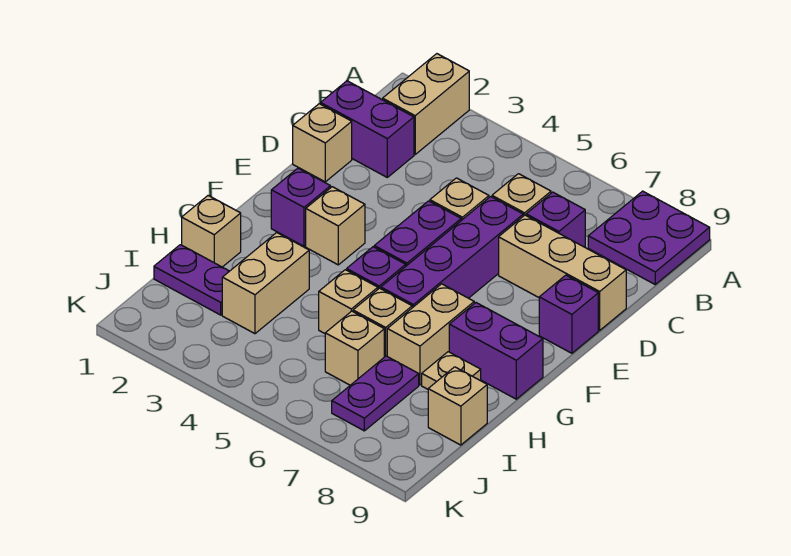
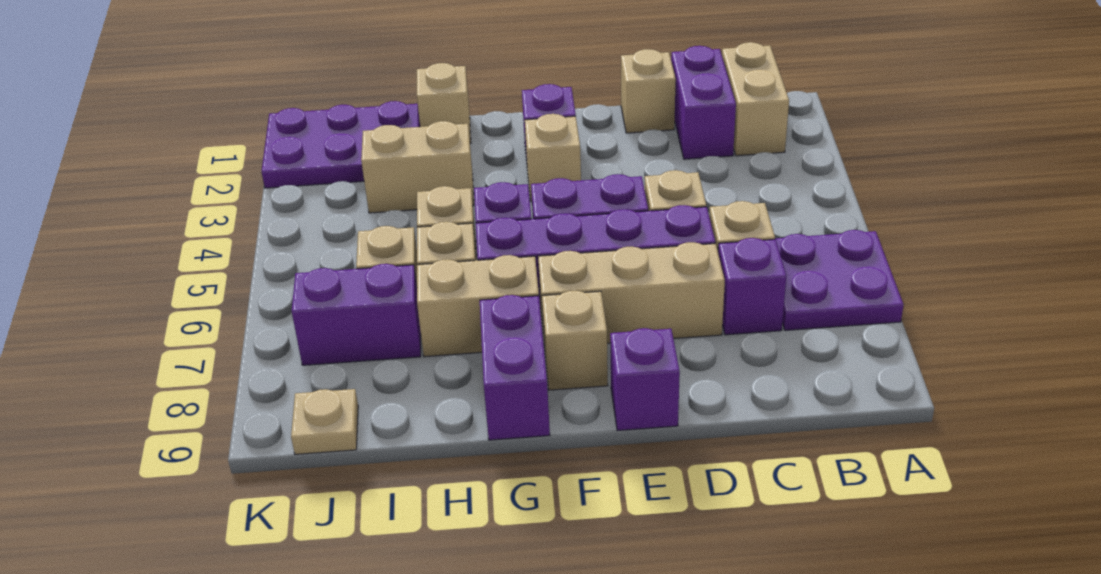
tan brick A2:B2 level 1 -> tan brick B1:B2 level 1
purple plate A8:B9 level 1 -> purple plate A6:B7 level 1
tan brick D7:D9 level 1 -> tan brick D7:F7 level 1
tan plate H8 level 1 -> tan plate J9 level 1
purple plate I1:I2 level 1 -> purple plate I1:K2 level 1
purple plate I7:J7 level 1 -> purple brick I7:J7 level 1
tan brick I9 level 1 -> tan brick F8 level 1

